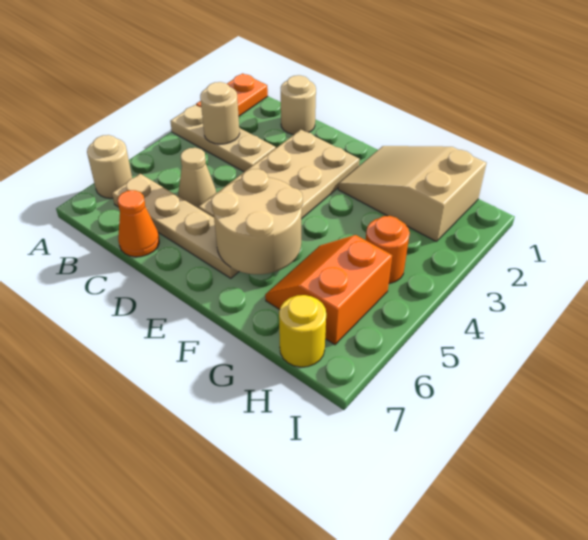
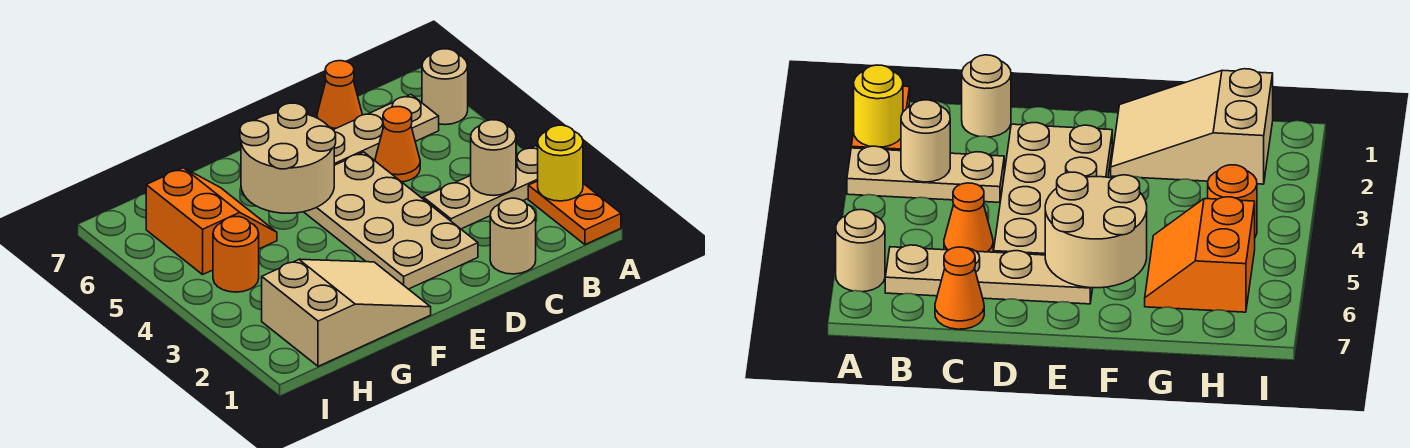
tan cone C5 level 1 -> orange cone C5 level 1
yellow round brick H7 level 1 -> yellow round brick A2 level 2

